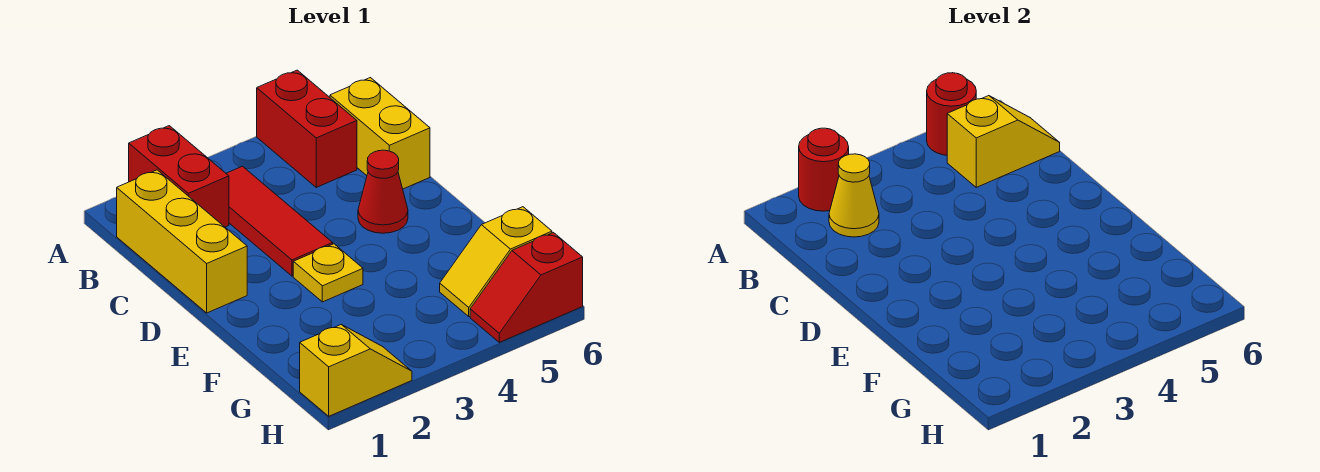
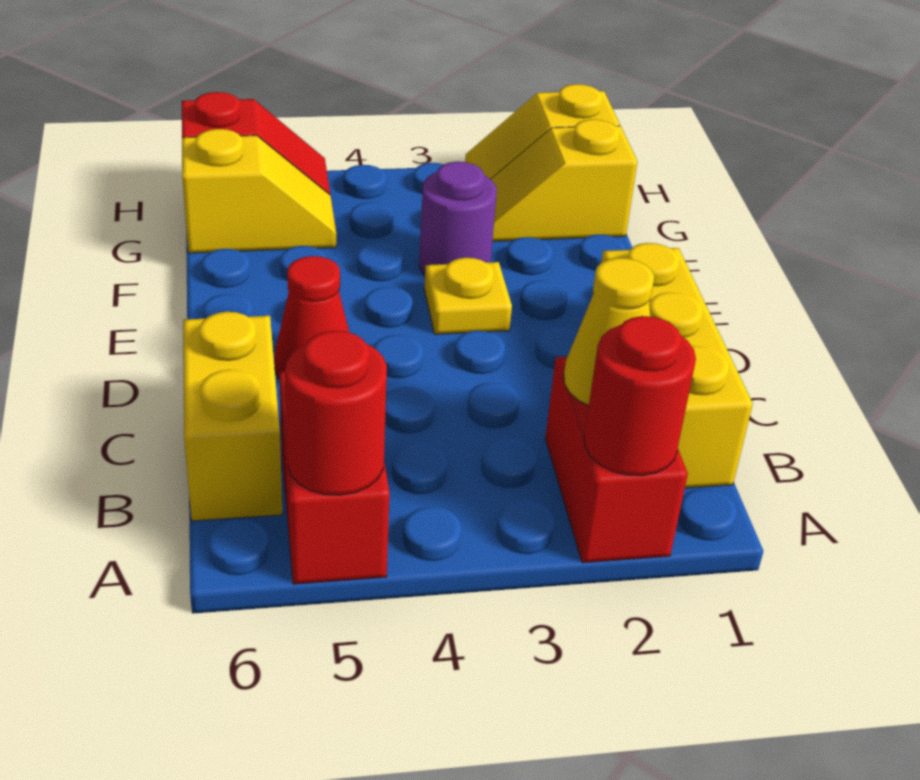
red tile B3:D3 level 1 -> none
yellow slope B5:B6 level 2 top 5 -> yellow slope G1:G2 level 1 top 1
none -> purple round brick F3 level 1

